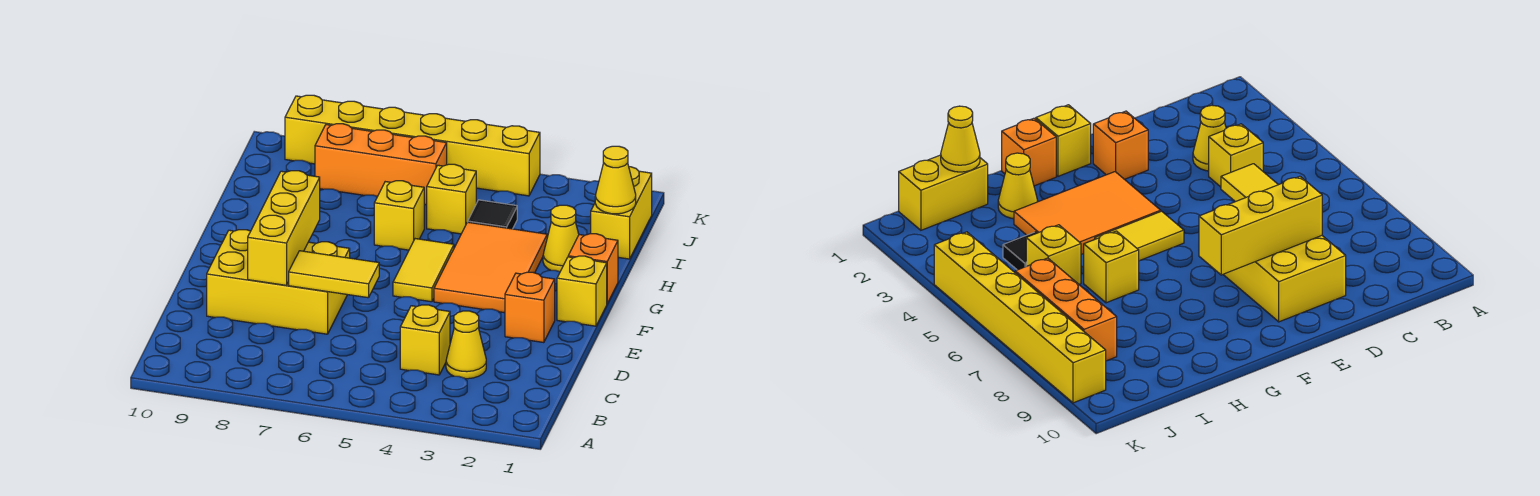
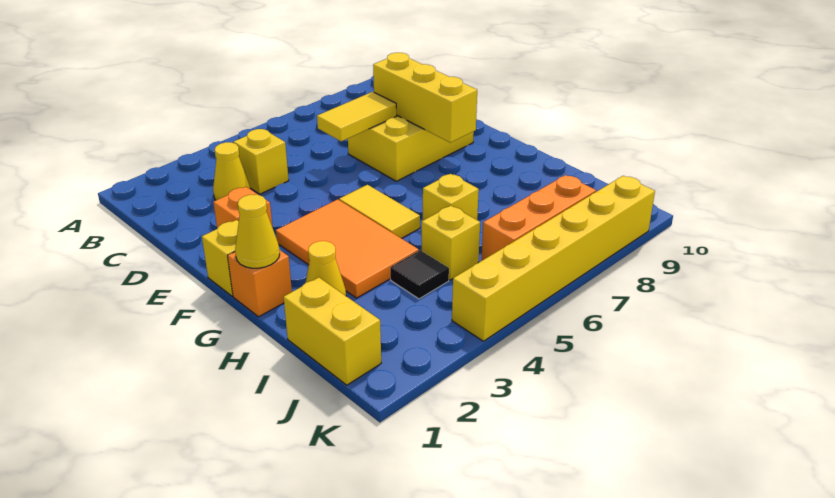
yellow cone I1 level 2 -> yellow cone G1 level 2

